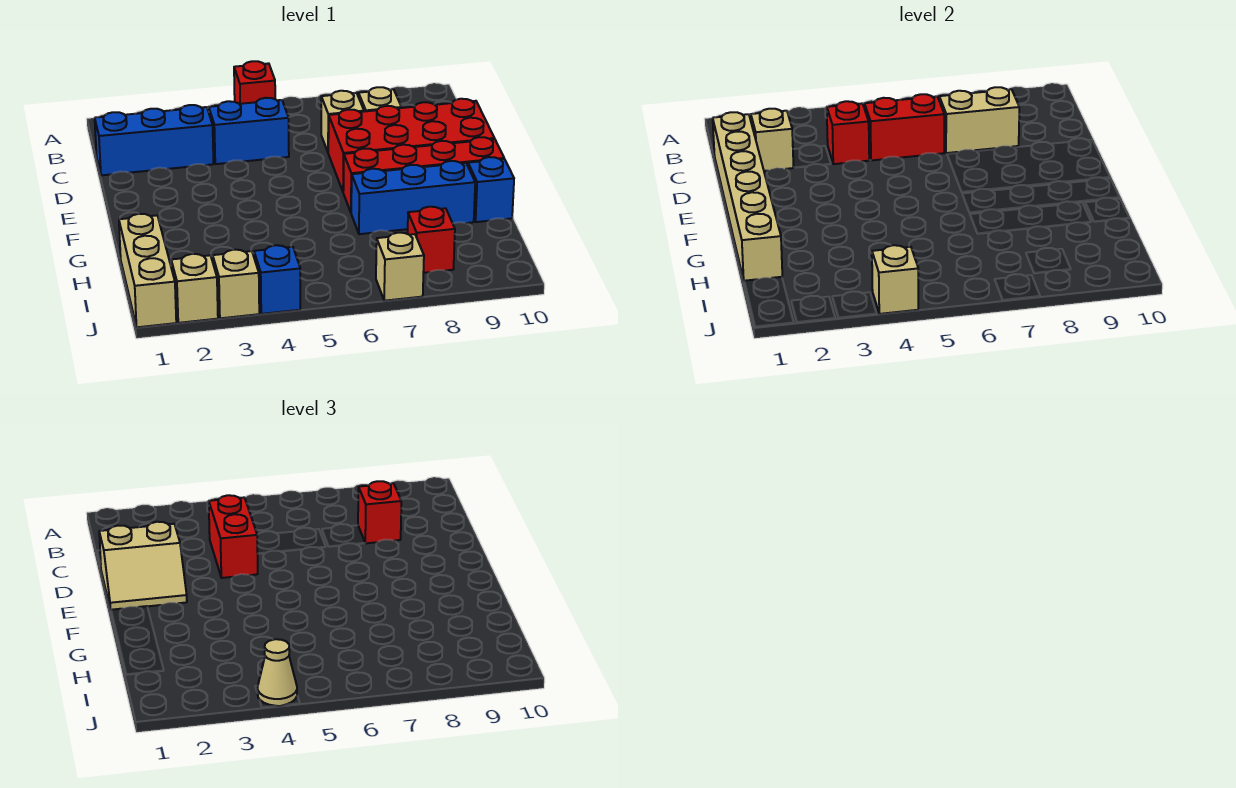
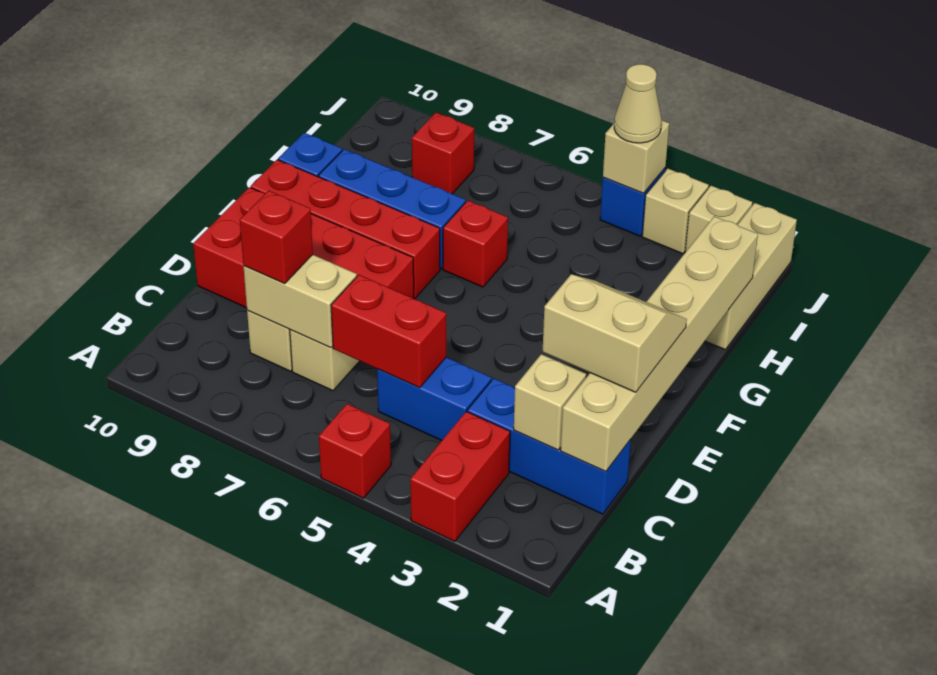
red brick C4 level 2 -> red brick G6 level 1
red brick C4:D4 level 3 -> red brick A3:B3 level 1
tan brick J7 level 1 -> none

